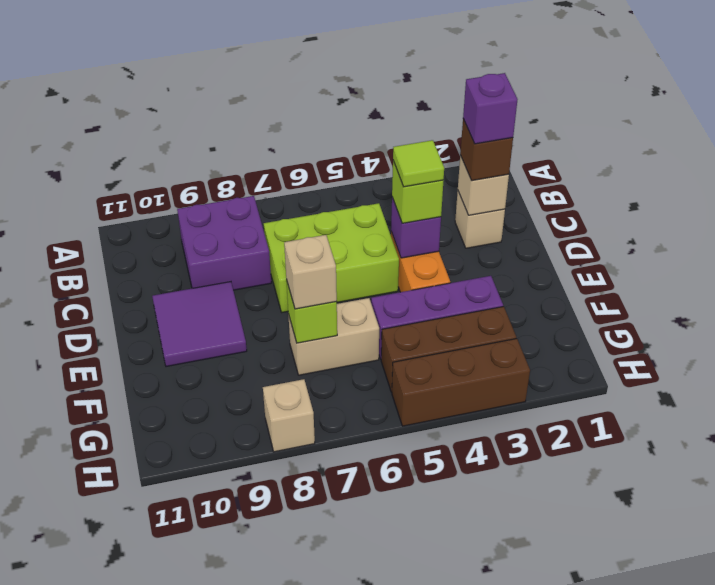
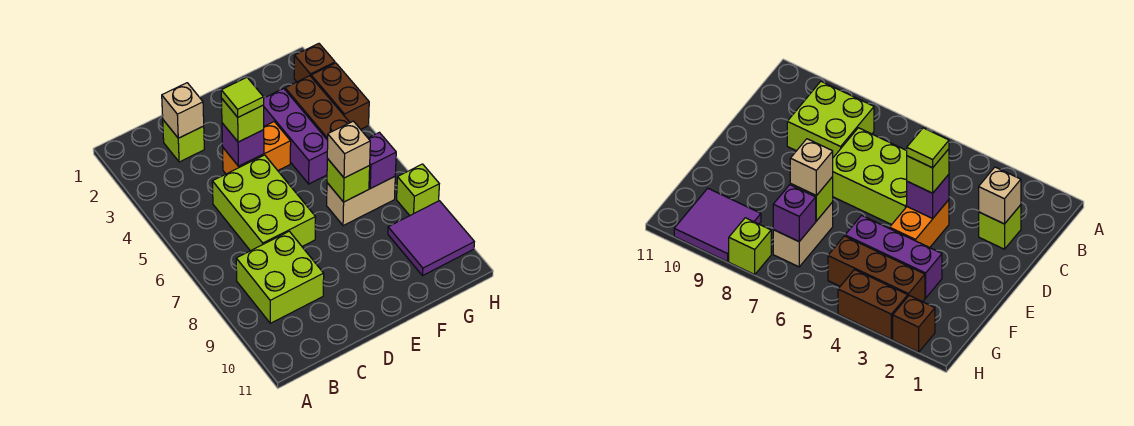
purple brick B8:C9 level 1 -> lime brick B8:C9 level 1
tan brick C2 level 1 -> lime brick C2 level 1
brown brick C2 level 3 -> brown brick H2 level 1
purple brick C2 level 4 -> purple brick G7 level 2
purple tile D9:E10 level 1 -> purple tile G9:H10 level 1
tan brick F6:F7 level 1 -> tan brick F7:G7 level 1
brown brick H3:H5 level 1 -> brown brick H3:H4 level 1
tan brick H8 level 1 -> lime brick H8 level 1

